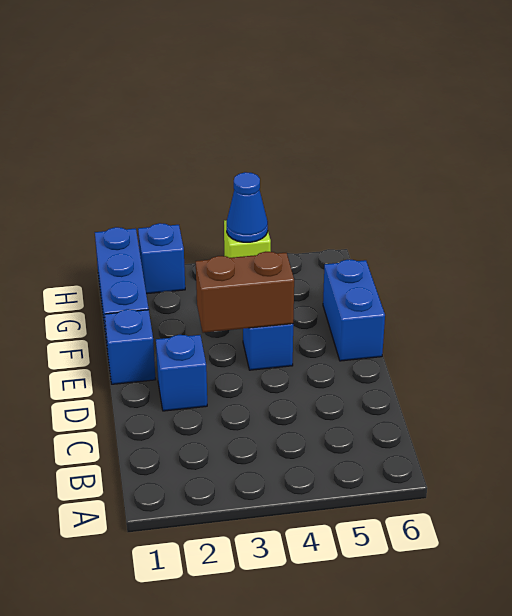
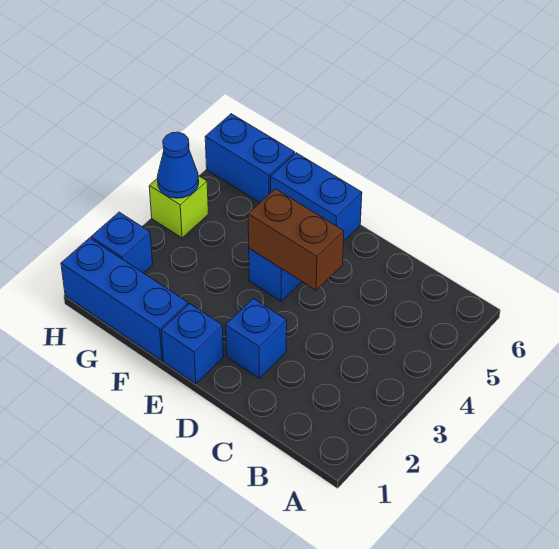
brown brick E3:E4 level 2 -> brown brick D4:E4 level 2
none -> blue brick G6:H6 level 1

